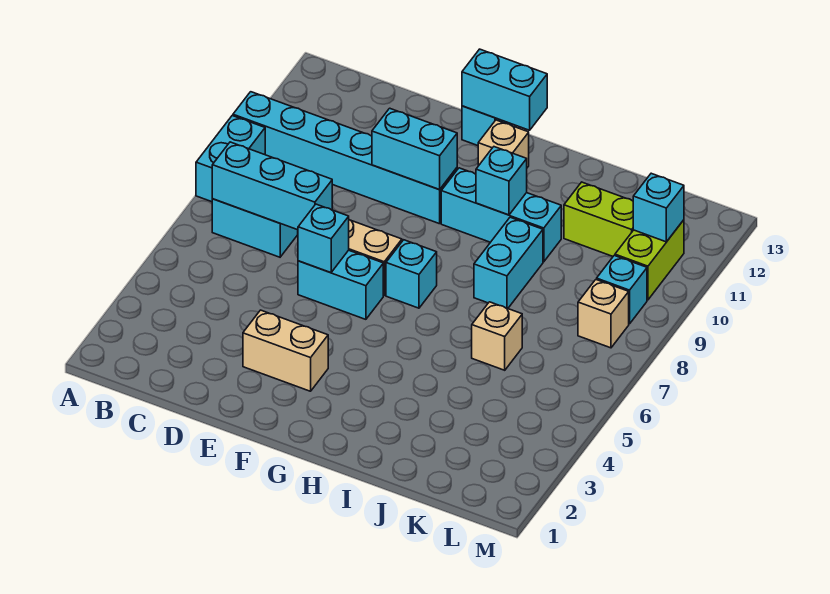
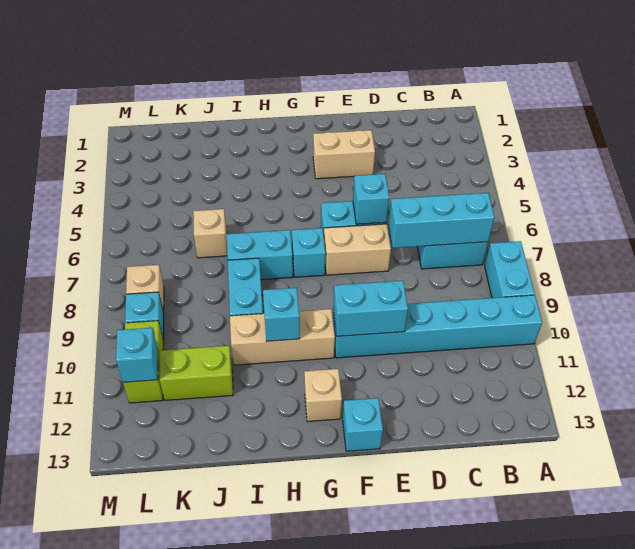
cyan brick F13:G13 level 2 -> cyan brick H7:I7 level 1
cyan brick G10:I10 level 1 -> tan brick G10:I10 level 1

